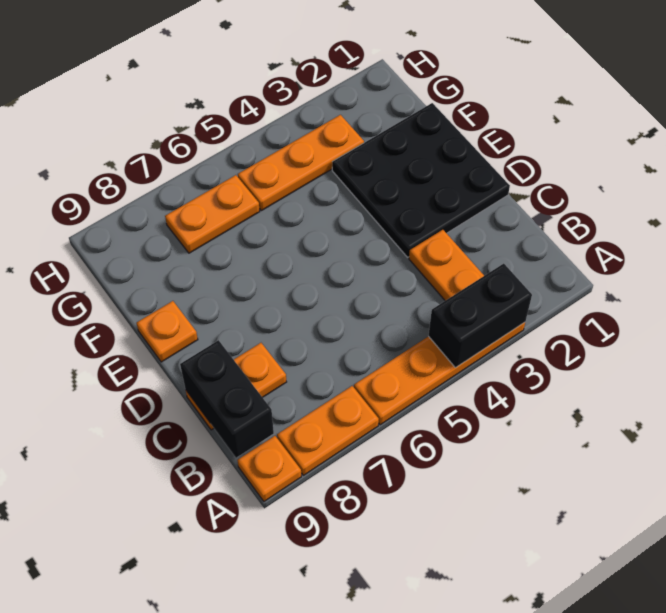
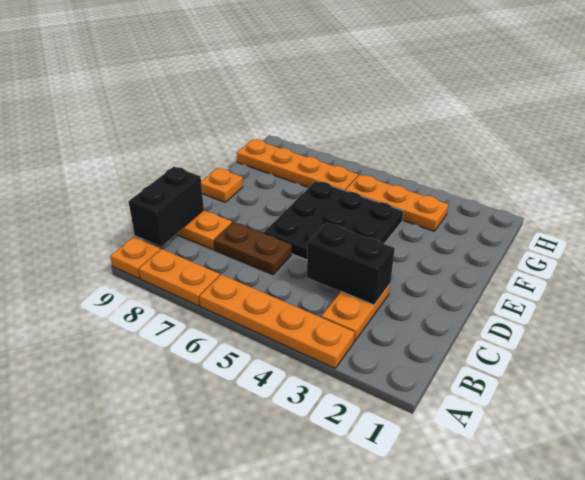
black brick A3:A4 level 2 -> black brick C3:C4 level 2
none -> brown plate C6:C7 level 1
black plate D1:F3 level 1 -> black plate D4:F6 level 1
orange plate G6:G7 level 1 -> orange plate G6:G9 level 1

